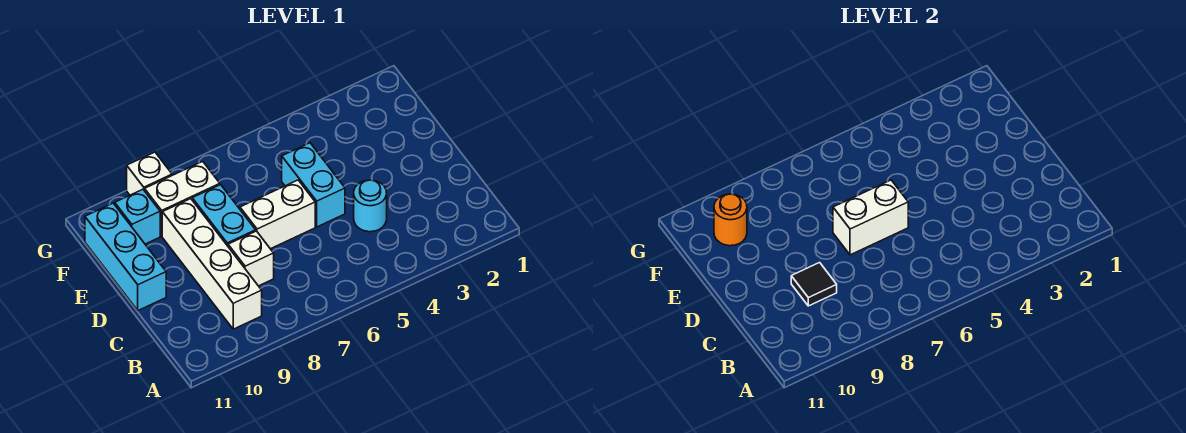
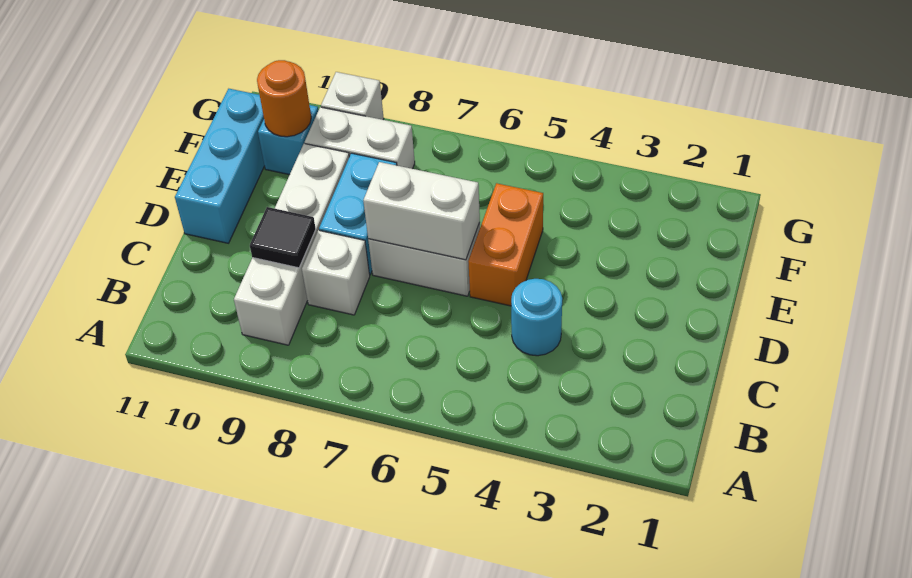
cyan brick D5:E5 level 1 -> orange brick D5:E5 level 1

